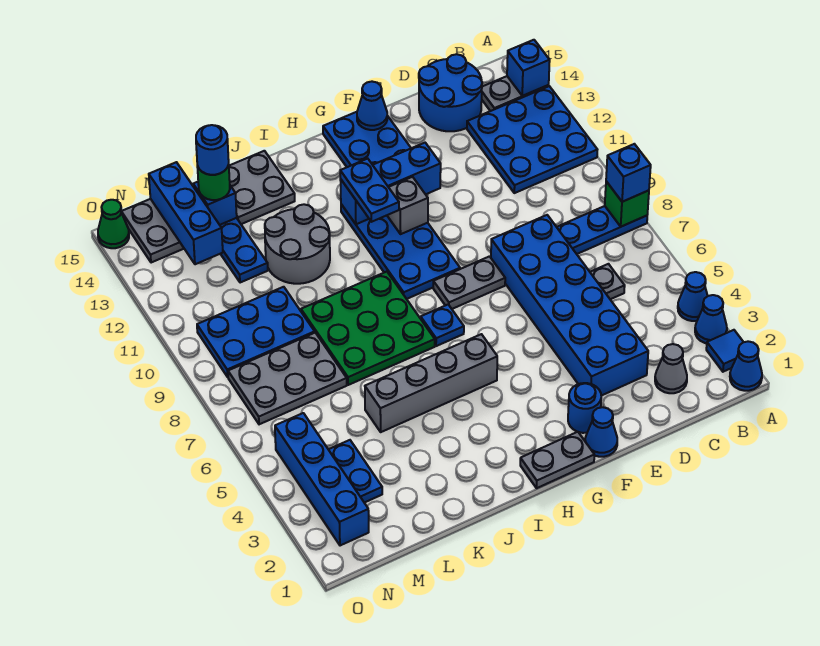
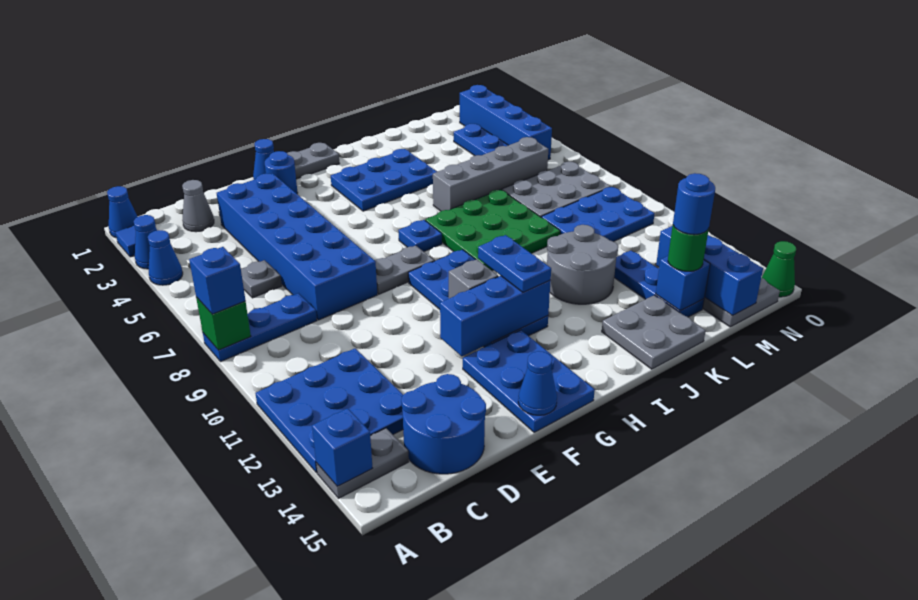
none -> blue plate H3:J4 level 1
grey brick H5:K5 level 1 -> grey brick J6:M6 level 1

